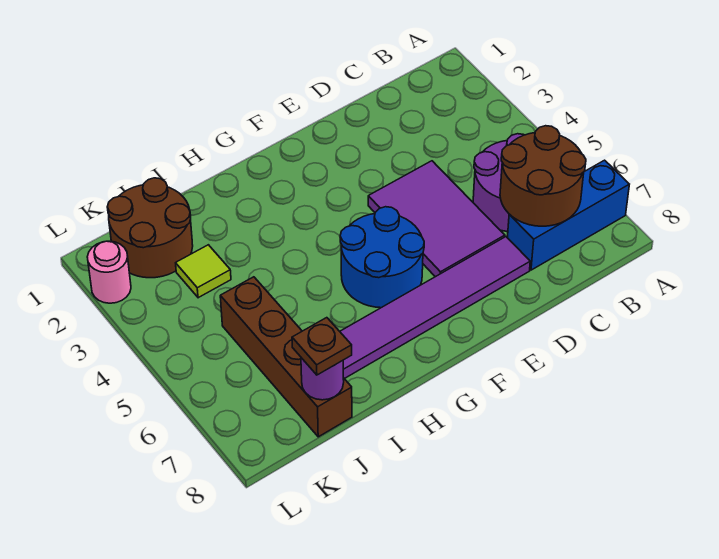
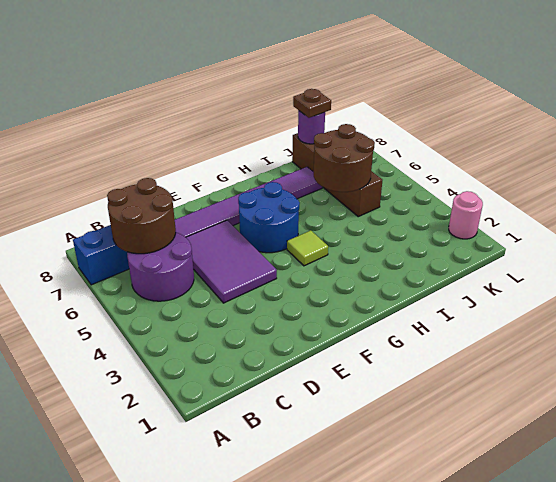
brown round brick J1:K2 level 1 -> brown round brick I5:J6 level 2
lime tile J3 level 1 -> lime tile G4 level 1

